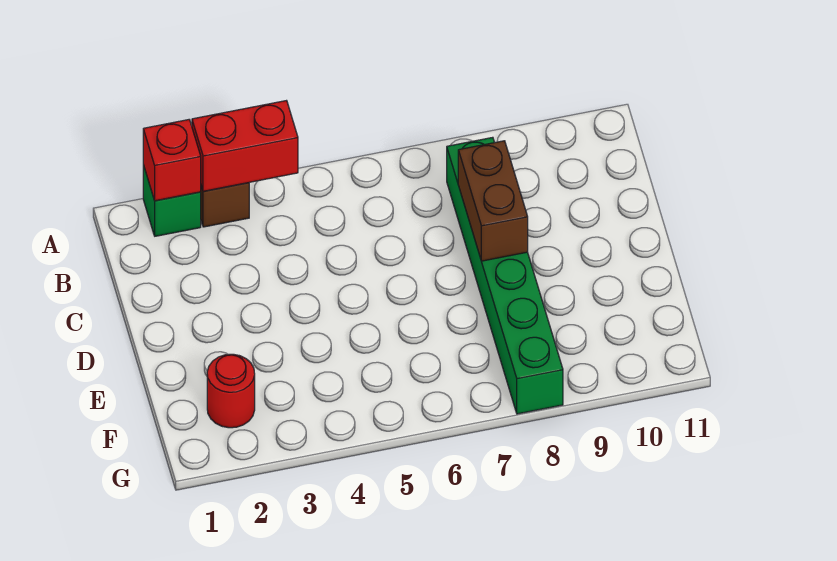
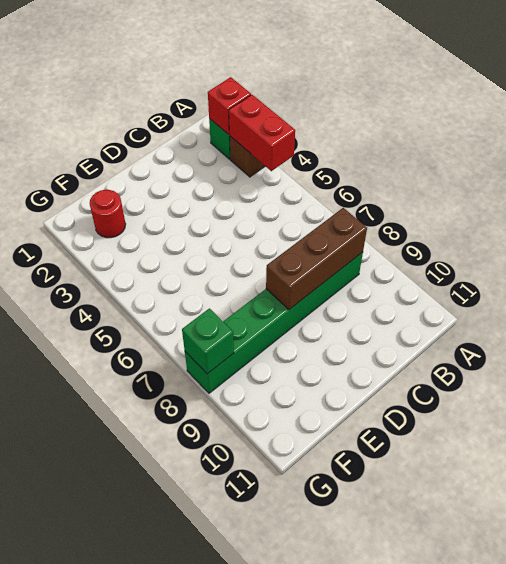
brown brick C8:D8 level 2 -> brown brick B8:D8 level 2
none -> green brick G8 level 2

